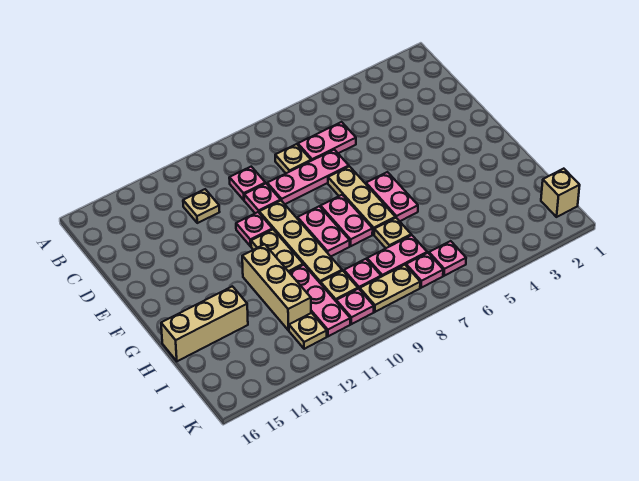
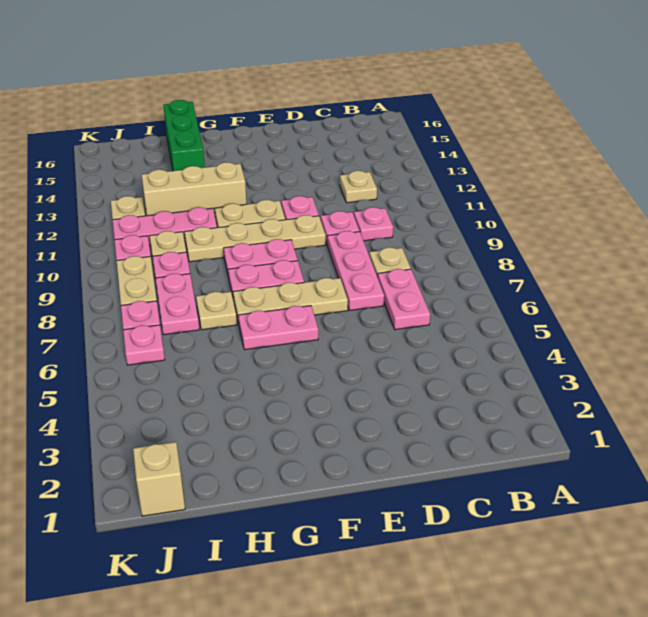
tan brick H14:H16 level 1 -> green brick H14:H16 level 1

